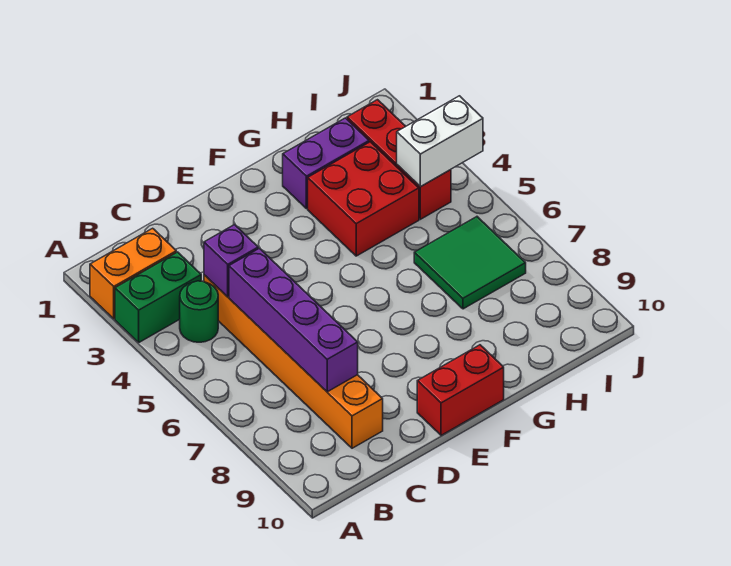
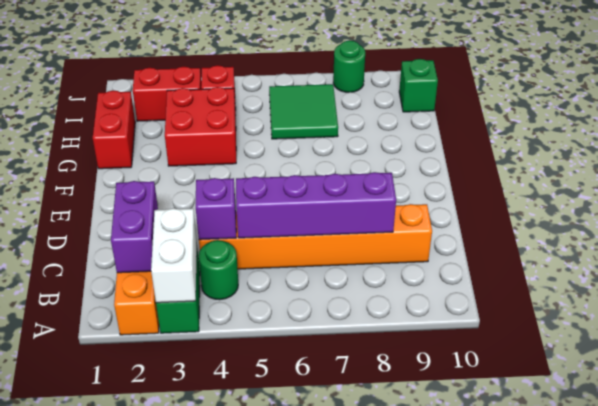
red brick E10:F10 level 1 -> red brick G1:H1 level 1
purple brick G2:H2 level 1 -> purple brick B2:C2 level 2
white brick I4:J4 level 2 -> white brick A3:B3 level 2
none -> green brick I10 level 1
none -> green round brick J8 level 1

